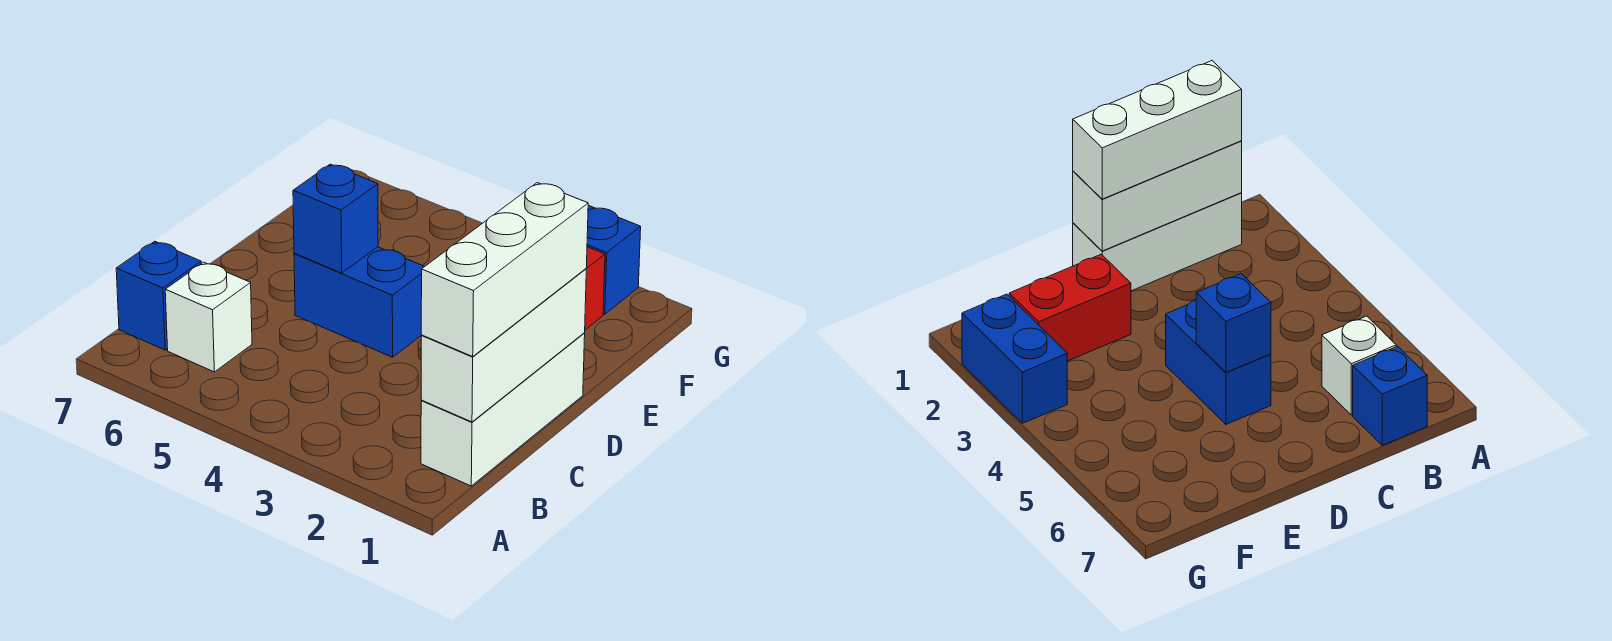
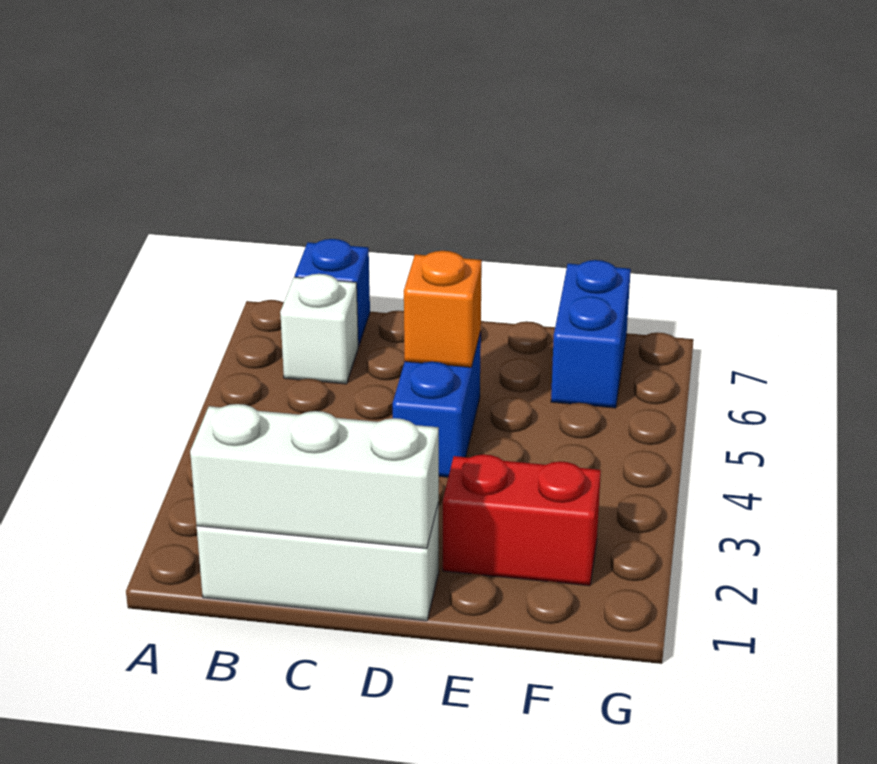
white brick B1:D1 level 3 -> none
blue brick D5 level 2 -> orange brick D5 level 2
blue brick G2:G3 level 1 -> blue brick F6:F7 level 1

